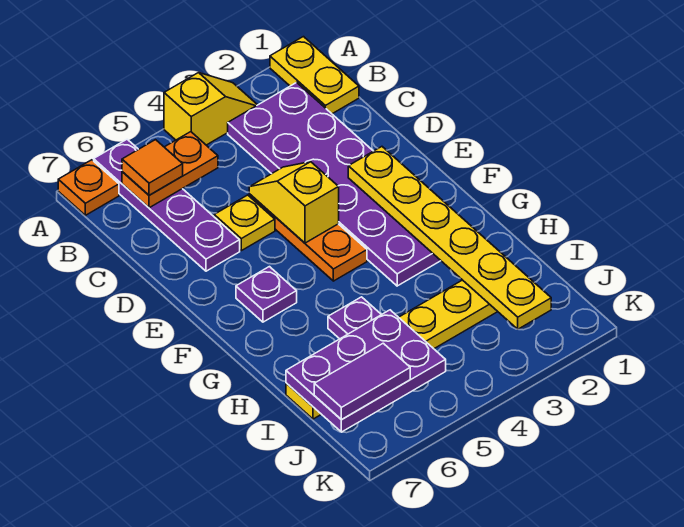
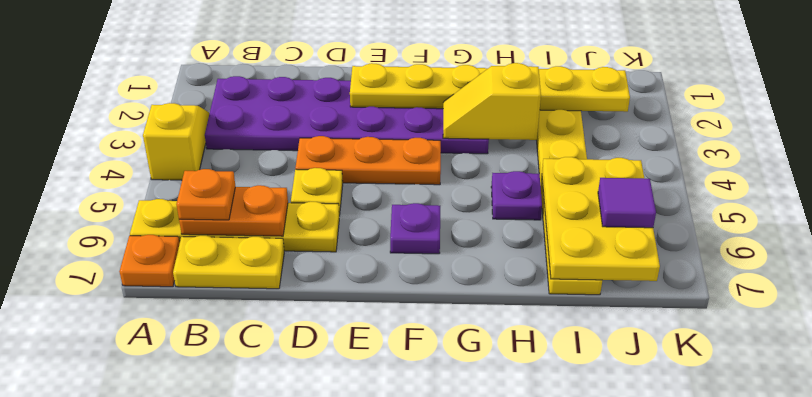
yellow plate A1:B1 level 1 -> yellow plate B7:C7 level 1
purple plate A6:D6 level 1 -> yellow plate A6:D6 level 1
orange plate B5:B6 level 2 -> orange plate B6:C6 level 2
orange tile B6 level 3 -> orange plate B6 level 3
yellow slope D4:E4 level 2 top E -> yellow slope G3:H3 level 2 top H
purple plate I5:J7 level 2 -> yellow plate I5:J7 level 2
purple tile J6:J7 level 3 -> purple tile J6 level 3

